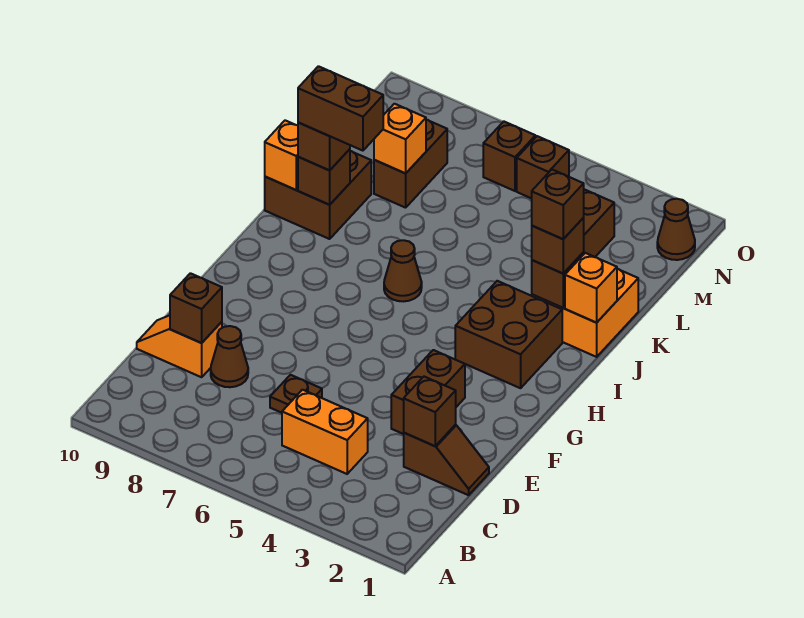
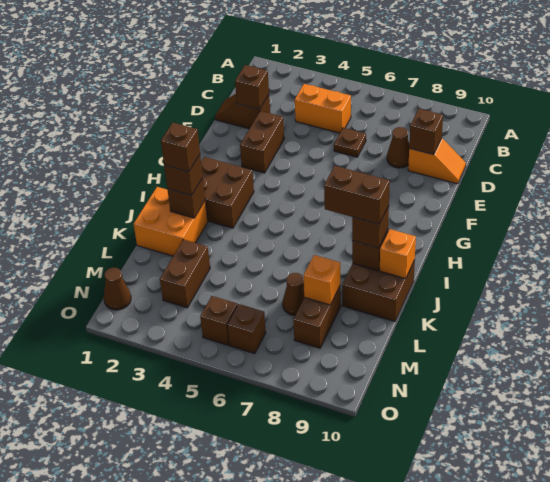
brown cone I6 level 1 -> brown cone L7 level 1
orange brick J1 level 2 -> none

